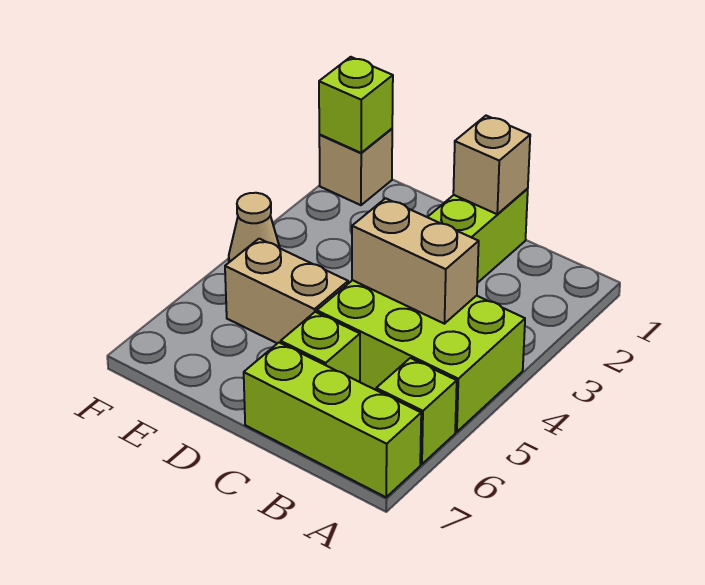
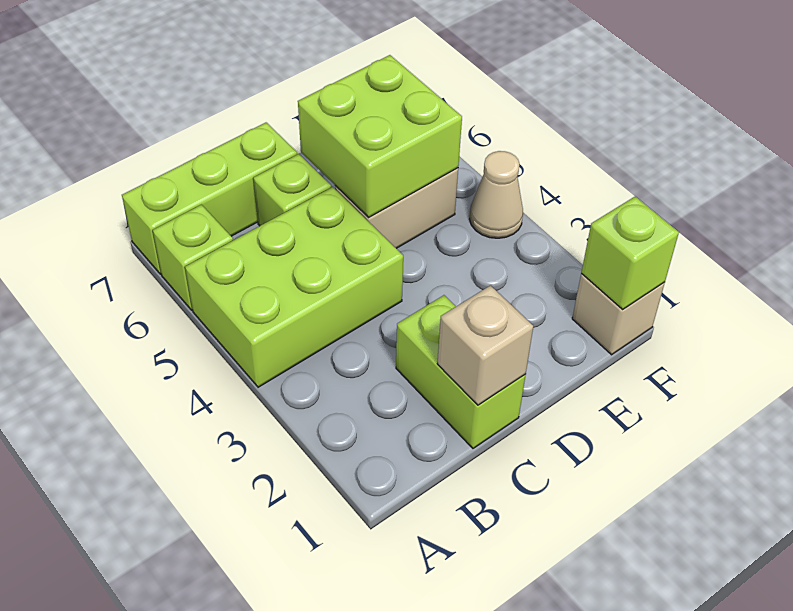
tan brick B4:C4 level 2 -> none
none -> lime brick D5:E6 level 2

